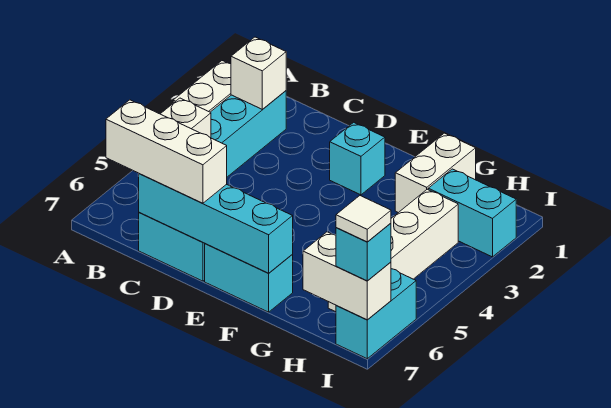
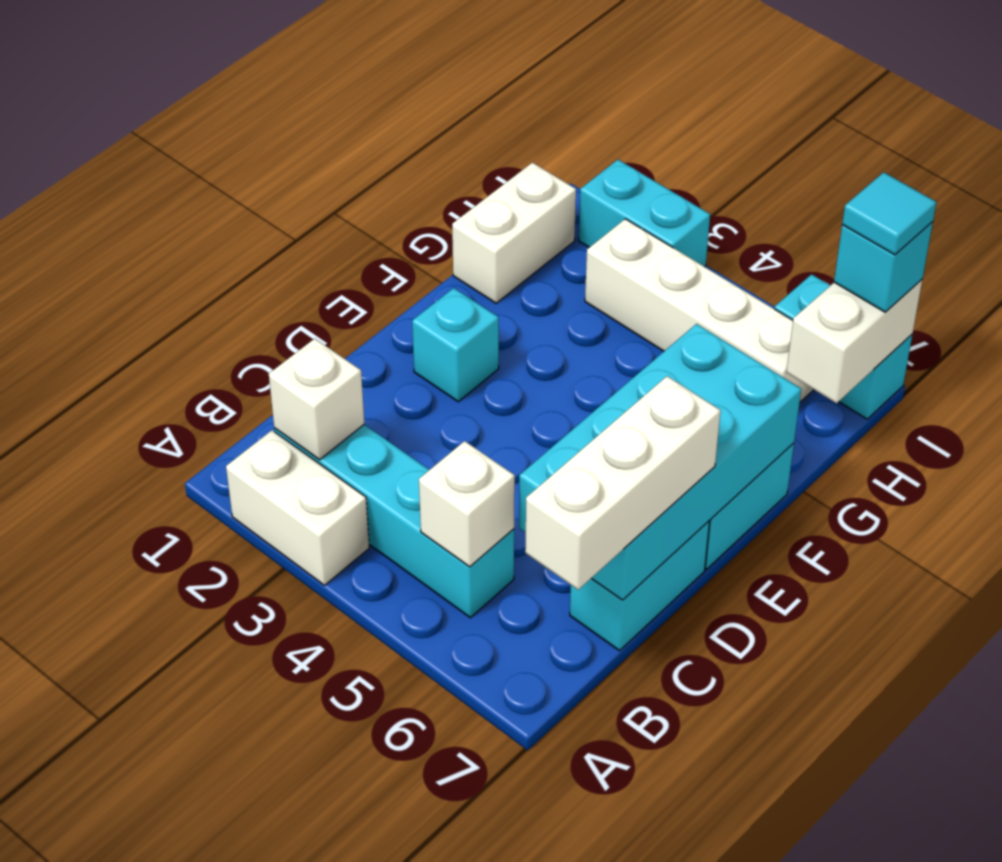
cyan brick C7:F7 level 2 -> cyan brick C6:F7 level 2
white brick G1:G2 level 1 -> white brick G1:H1 level 1
cyan brick H2:I2 level 1 -> cyan brick I2:I3 level 1
white tile I7 level 4 -> cyan tile I7 level 4

